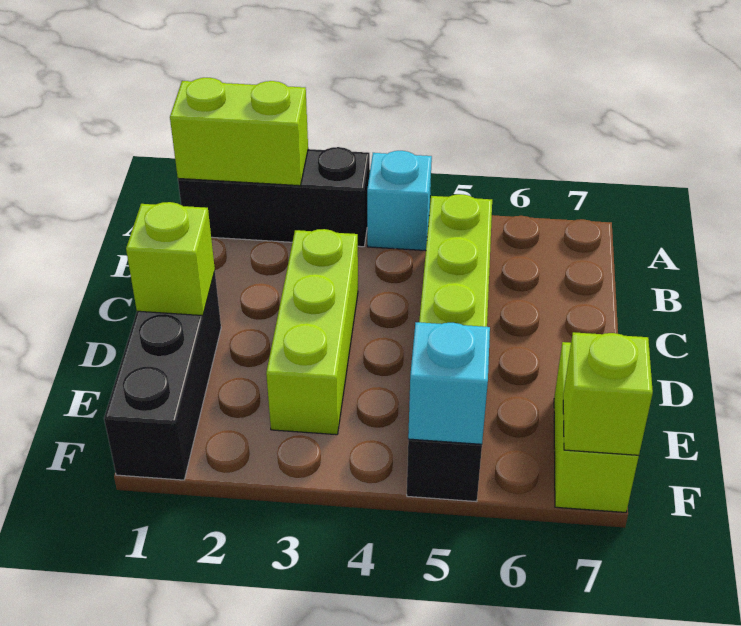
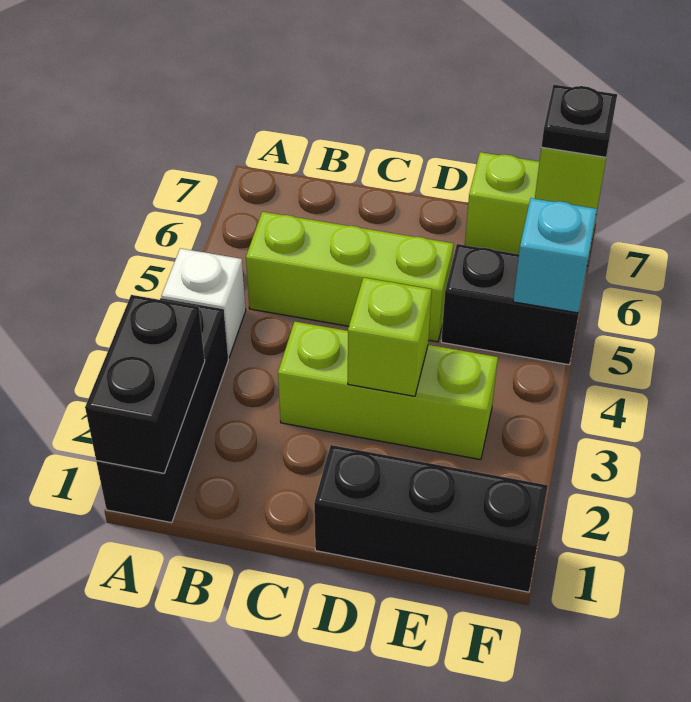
lime brick A1:A2 level 2 -> black brick A1:A2 level 2
cyan brick A4 level 1 -> white brick A4 level 1
lime brick D1 level 2 -> lime brick D3 level 2
none -> black plate F7 level 3

